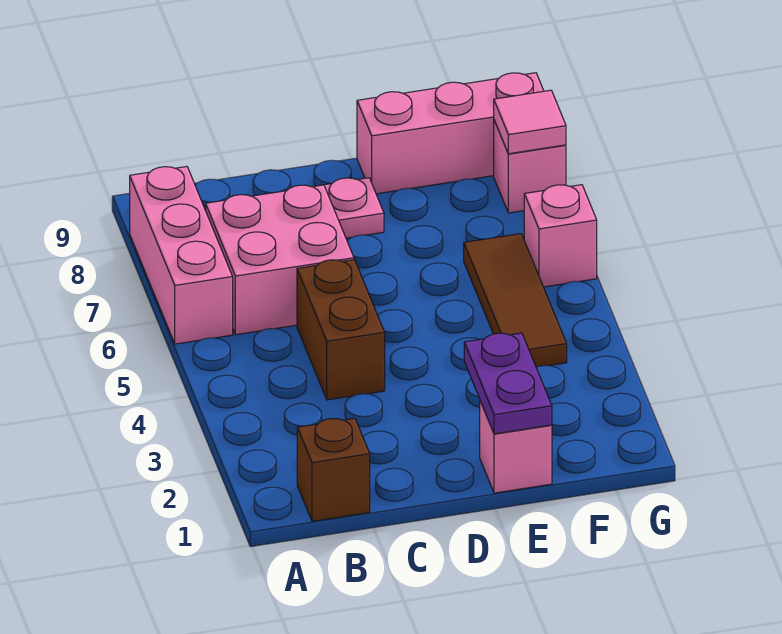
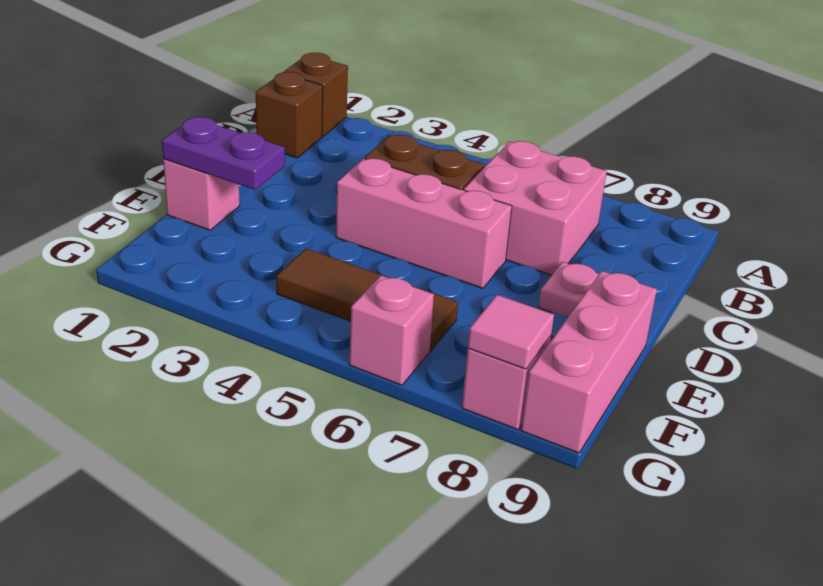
none -> brown brick A1 level 1
pink brick A6:A8 level 1 -> pink brick D4:D6 level 1

